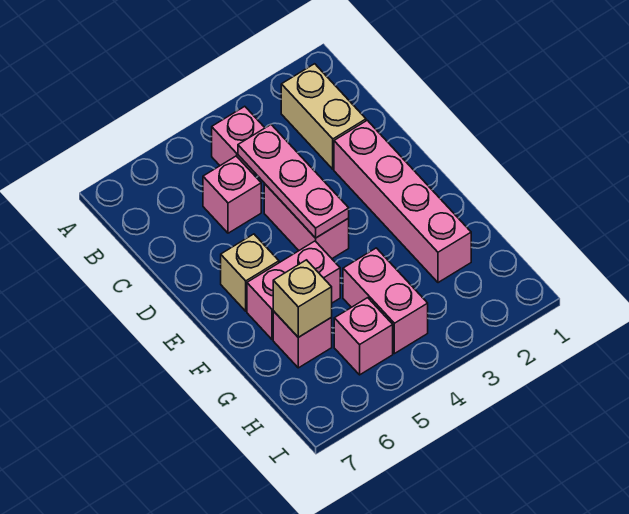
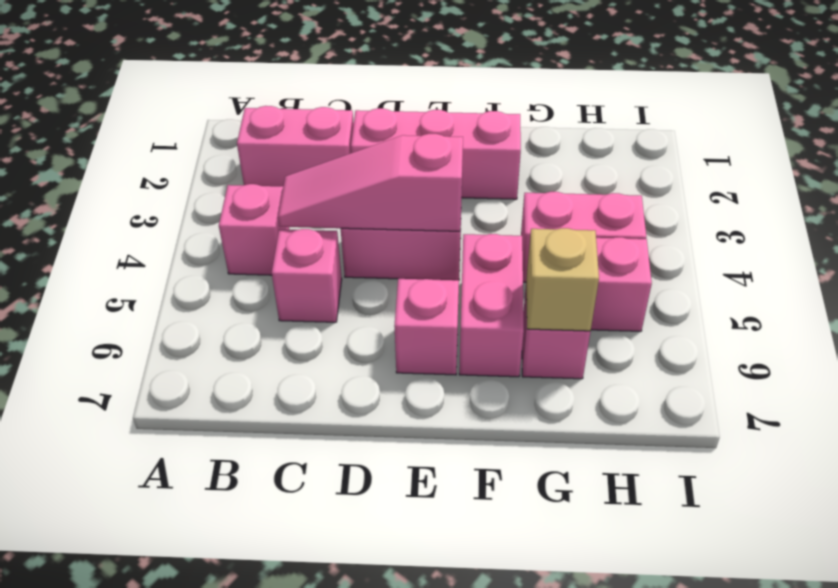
tan brick B2:C2 level 1 -> pink brick B2:C2 level 1
pink plate C4:E4 level 2 -> pink slope C4:E4 level 2 top E
pink brick D2:G2 level 1 -> pink brick D2:F2 level 1
tan brick E6 level 1 -> pink brick E6 level 1

